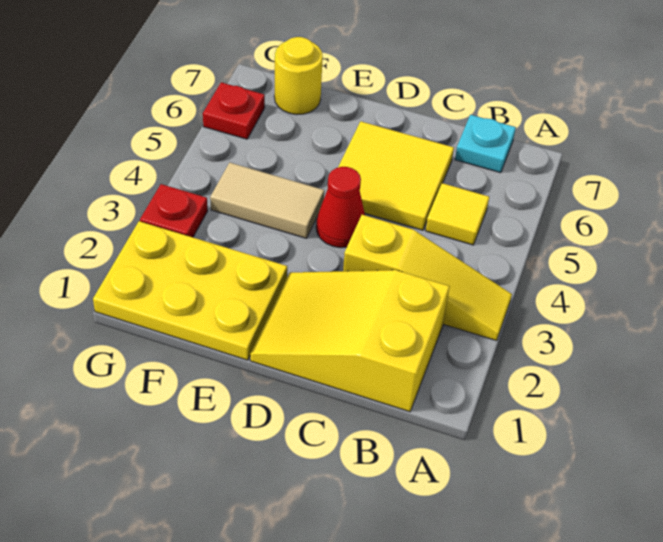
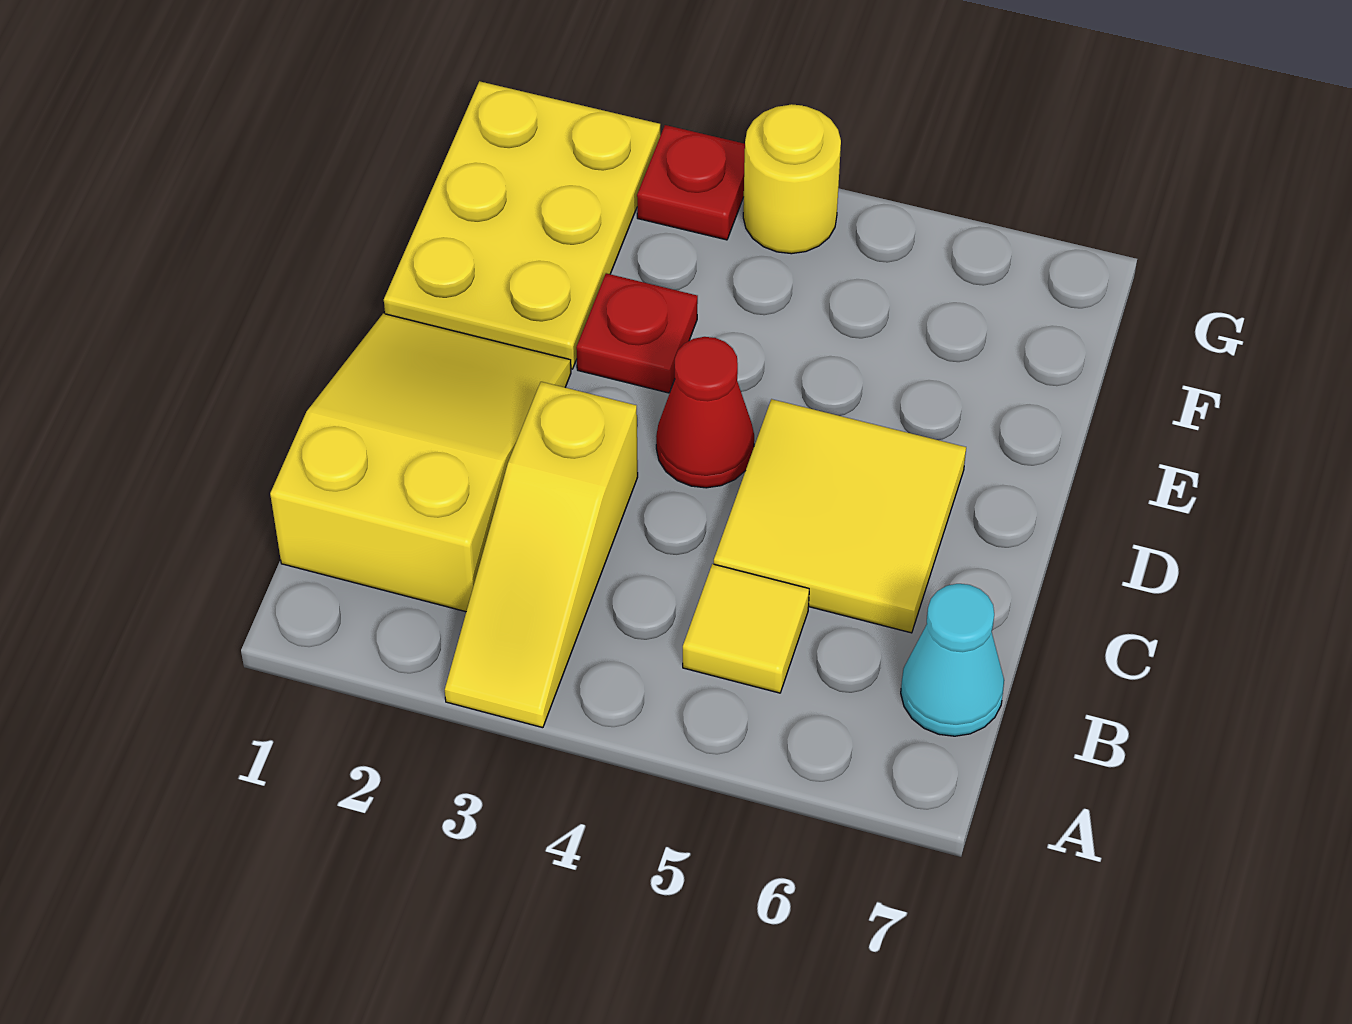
cyan plate B7 level 1 -> cyan cone B7 level 1
tan tile E4:F4 level 1 -> none
yellow round brick F7 level 1 -> yellow round brick G4 level 1
red plate G6 level 1 -> red plate E3 level 1

